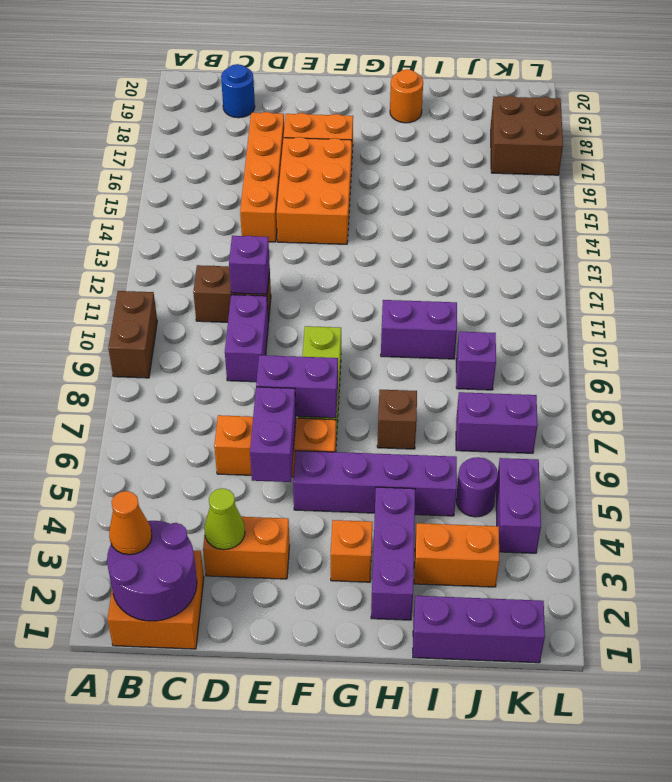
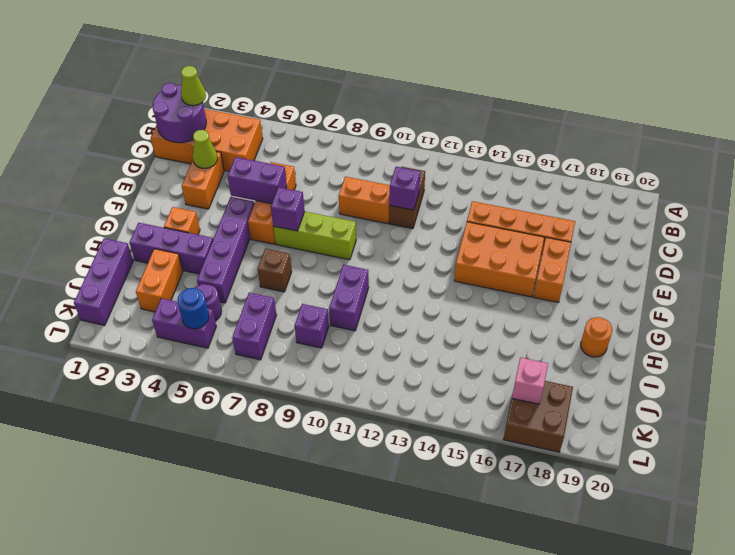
brown brick A9:A10 level 1 -> none
orange brick B1:C2 level 1 -> orange brick B1:C4 level 1
orange cone B2 level 3 -> lime cone B2 level 3
blue round brick C19 level 1 -> blue round brick K5 level 2
purple brick D9:D10 level 1 -> orange brick D9:D10 level 1
purple brick E7:F7 level 2 -> purple brick F7 level 2
none -> pink brick K17 level 2

